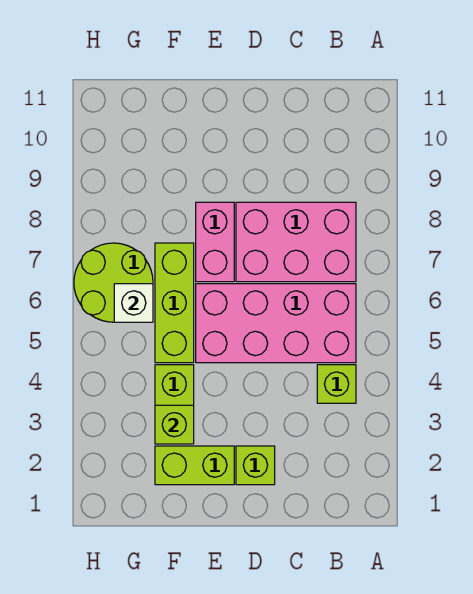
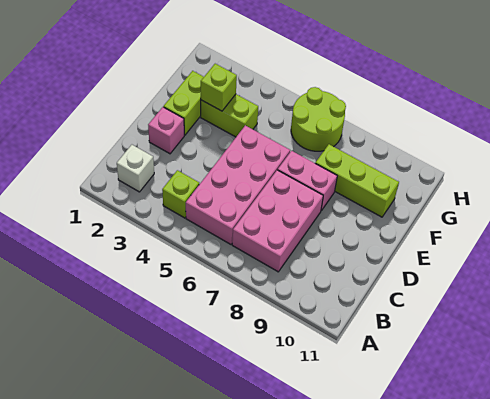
lime brick D2 level 1 -> pink brick D2 level 1
lime brick F5:F7 level 1 -> lime brick F8:F10 level 1
white brick G6 level 2 -> white brick B2 level 1

